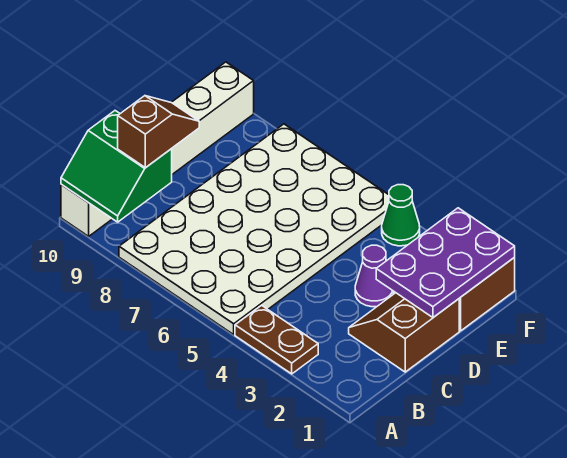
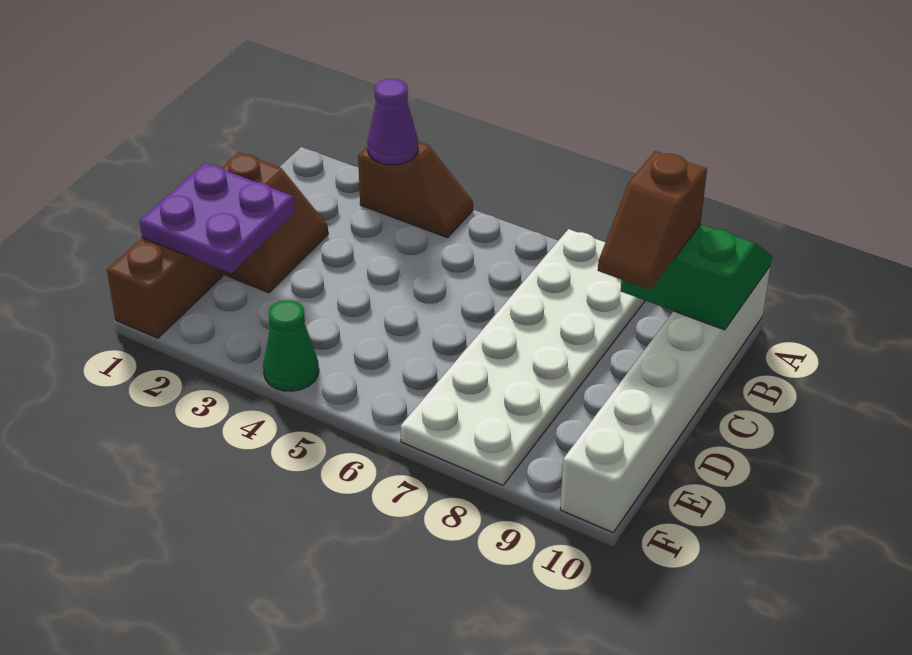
brown plate A3:A4 level 1 -> brown slope A3:A4 level 1 top 3
white plate A5:F8 level 1 -> white plate A7:F8 level 1
purple plate D1:F2 level 2 -> purple plate D1:E2 level 2
purple cone D3 level 1 -> purple cone A3 level 2

